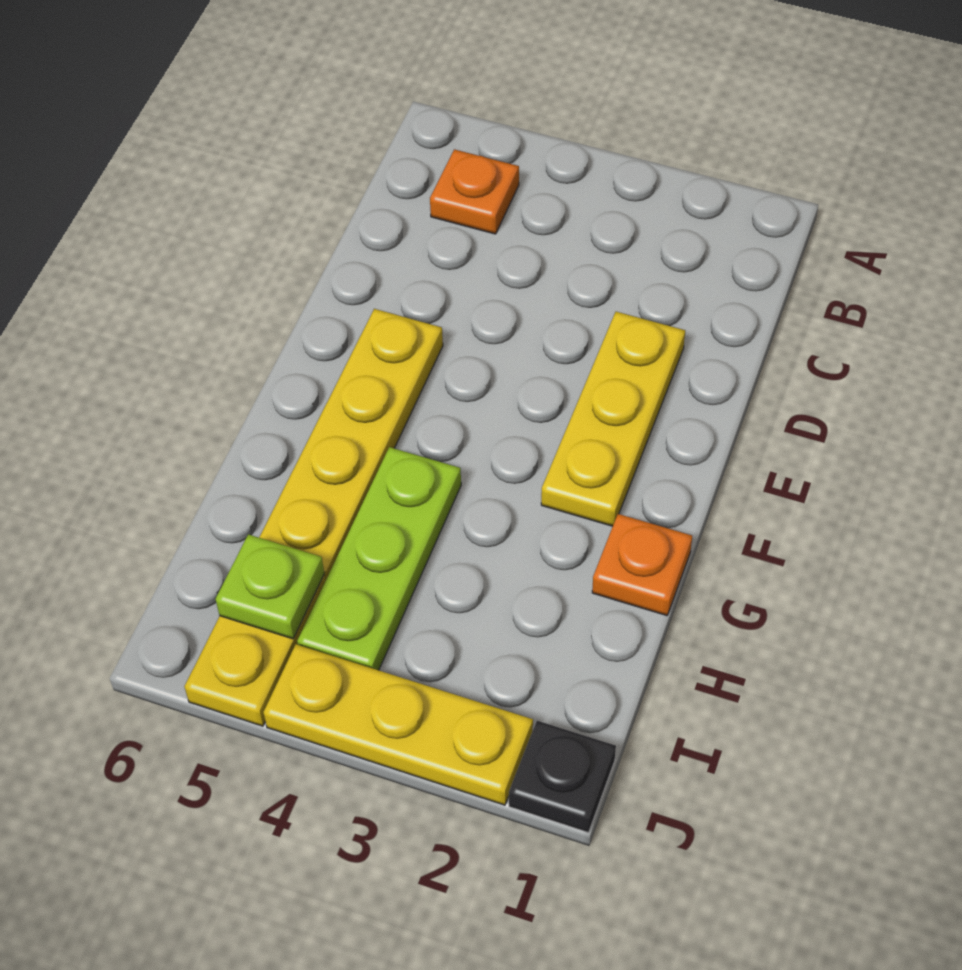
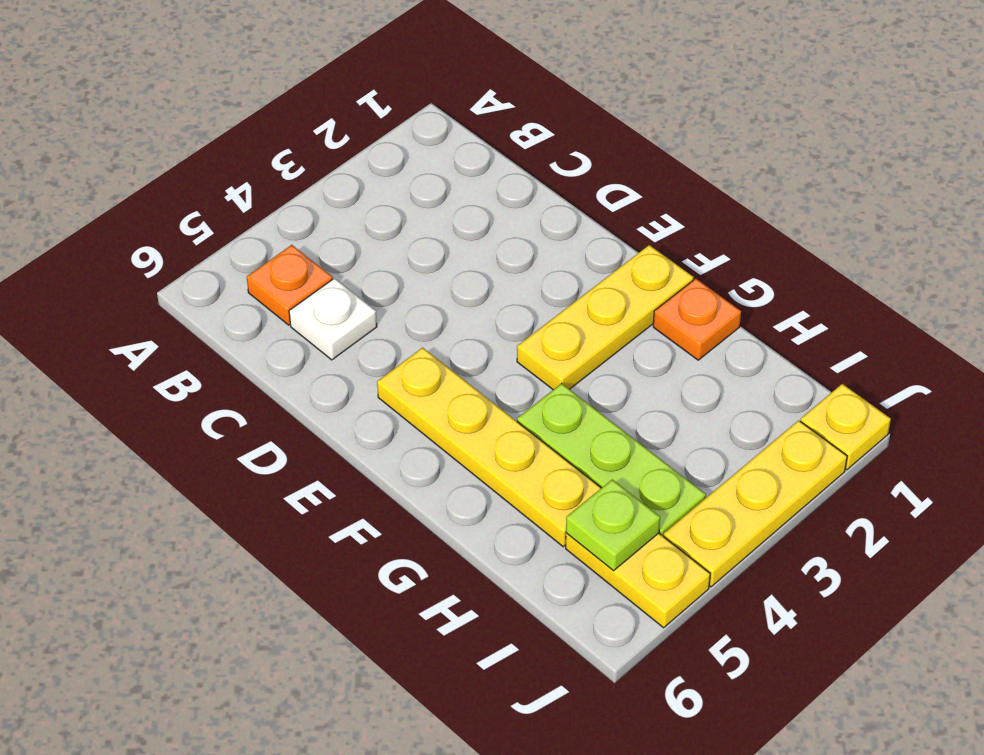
none -> white plate C5 level 1
yellow plate D2:F2 level 1 -> yellow plate F1:F3 level 1
black plate J1 level 1 -> yellow plate J1 level 1

